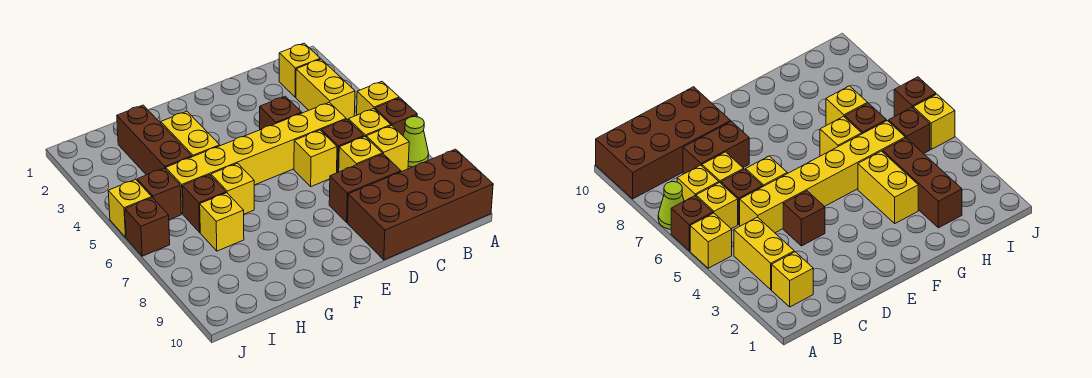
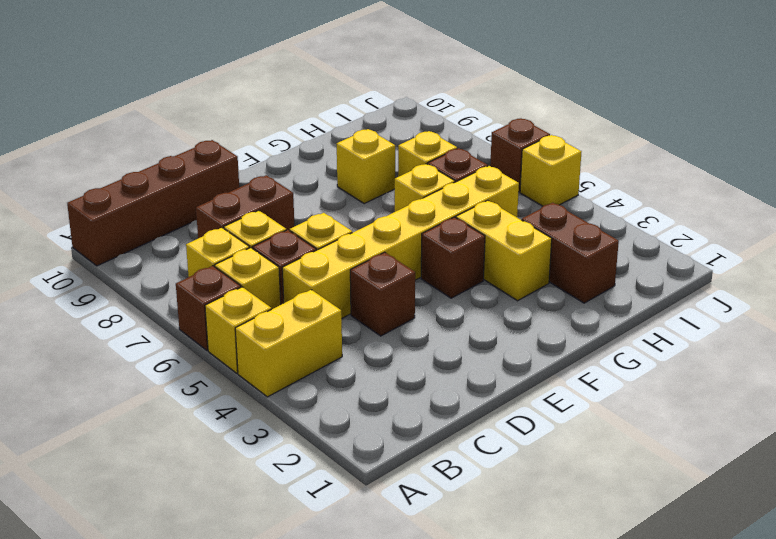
lime cone A7 level 1 -> none
brown brick A9:D10 level 1 -> brown brick A10:D10 level 1
yellow brick B2 level 1 -> yellow brick G8 level 1
yellow brick B3:B4 level 1 -> yellow brick A4:B4 level 1
brown brick H2:H4 level 1 -> brown brick H2:H3 level 1
brown brick I5 level 1 -> brown brick F4 level 1

